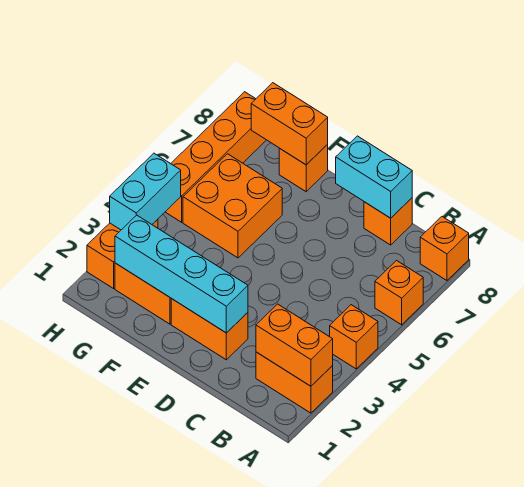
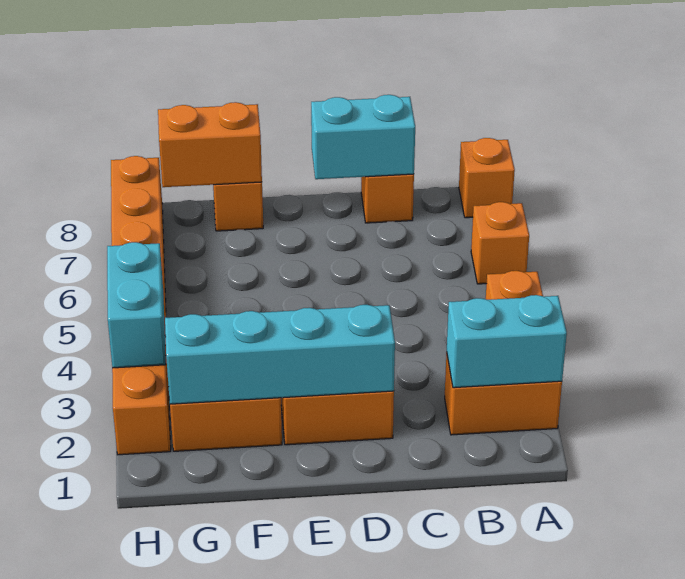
orange brick A2:B2 level 2 -> cyan brick A2:B2 level 2
orange brick F5:G6 level 1 -> none

